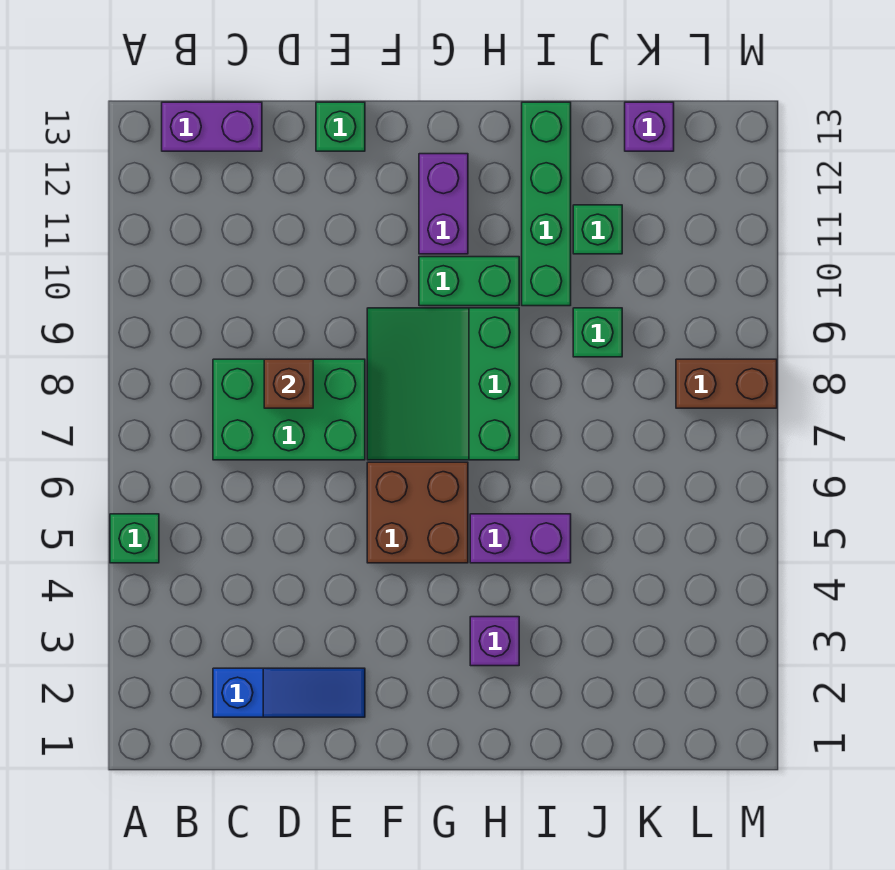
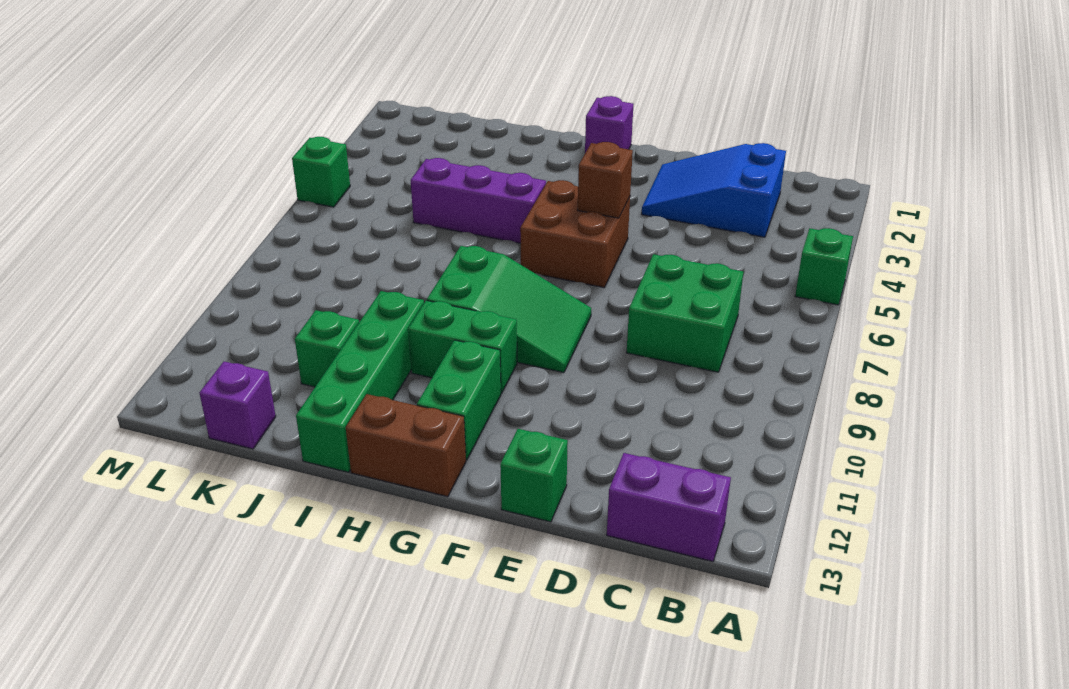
blue slope C2:E2 level 1 top C -> blue slope C2:E3 level 1 top C
green brick C7:E8 level 1 -> green brick C7:D8 level 1
brown brick D8 level 2 -> brown brick F5 level 2
green slope F7:H9 level 1 top H -> green slope F8:H9 level 1 top H
purple brick G11:G12 level 1 -> green brick G11:G12 level 1
purple brick H3 level 1 -> purple brick G1 level 1
purple brick H5:I5 level 1 -> purple brick H5:J5 level 1
green brick J9 level 1 -> green brick M5 level 1
brown brick L8:M8 level 1 -> brown brick G13:H13 level 1

